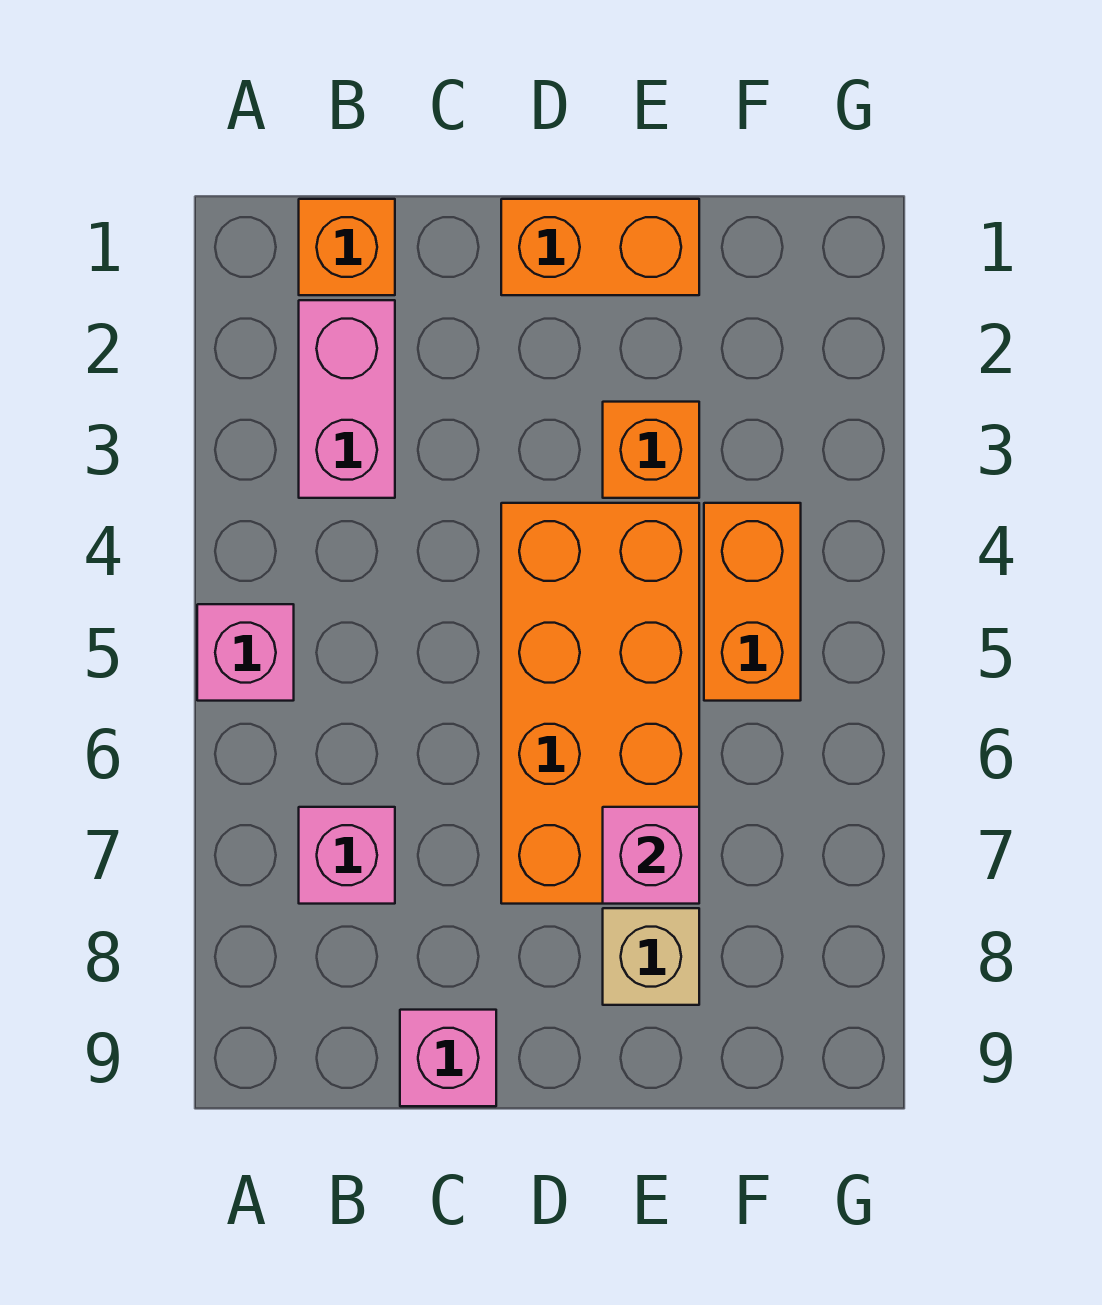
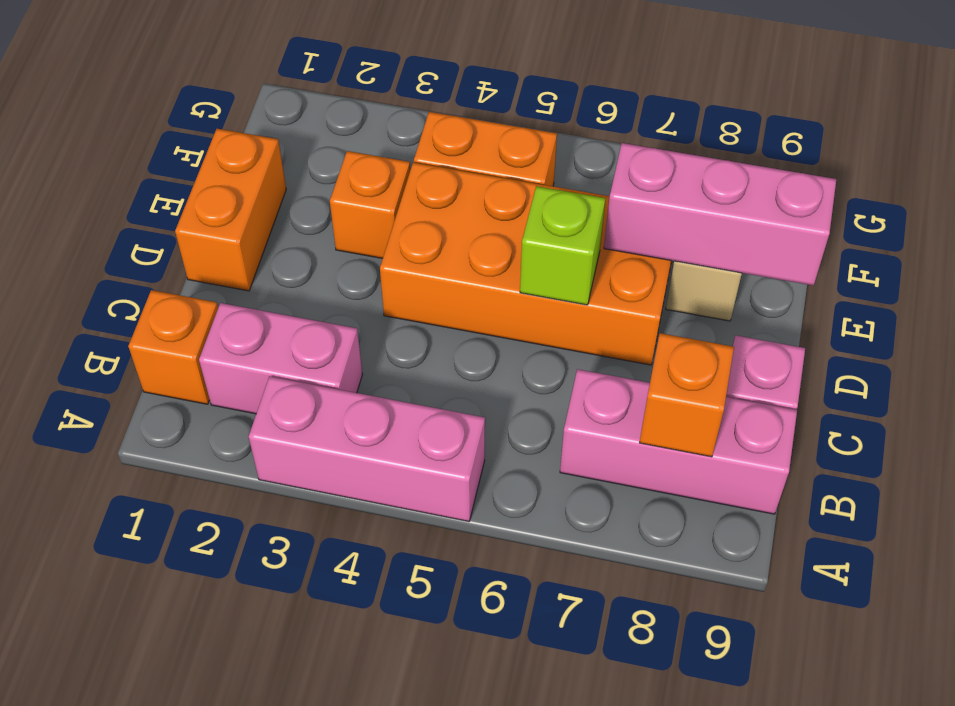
pink brick A5 level 1 -> pink brick A3:A5 level 1
pink brick B7 level 1 -> pink brick B7:B9 level 1
none -> orange brick B8 level 2
none -> lime brick D6 level 2
pink brick E7 level 2 -> pink brick E7:E9 level 2

